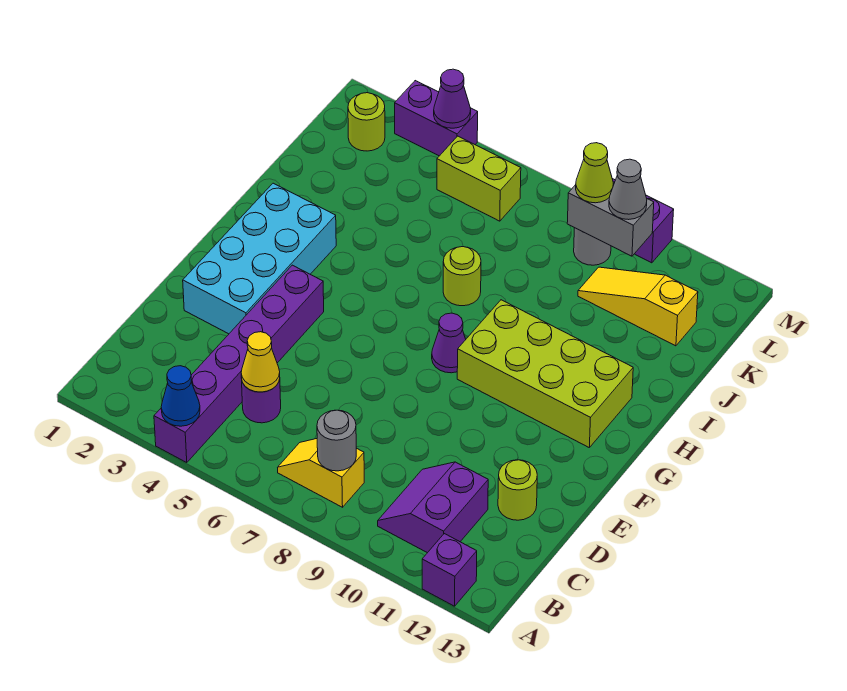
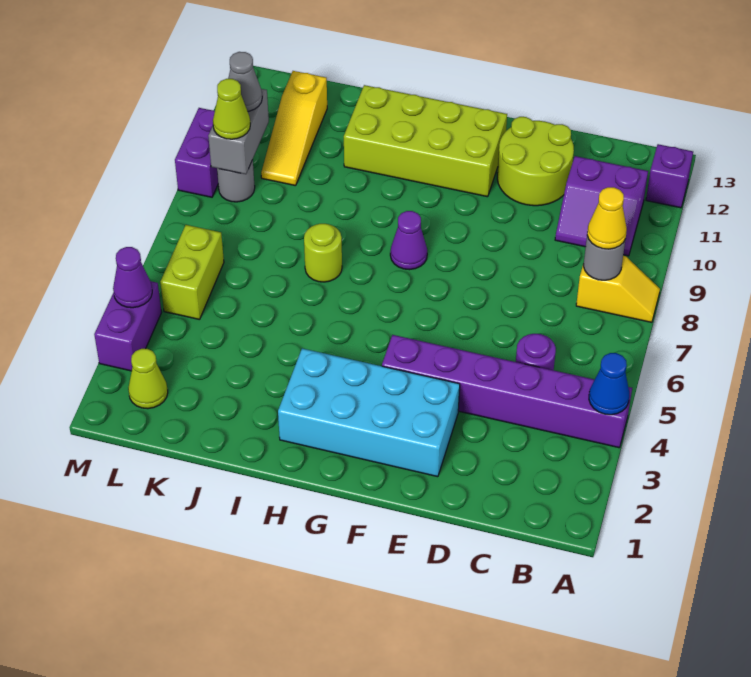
yellow slope B7:B8 level 1 top 8 -> yellow slope A8:B8 level 1 top B
yellow cone C5 level 2 -> yellow cone B8 level 3
lime round brick D12 level 1 -> lime round brick D11:E12 level 1
lime brick G9:H12 level 1 -> lime brick F11:I12 level 1
lime round brick L2 level 1 -> lime cone L2 level 1

